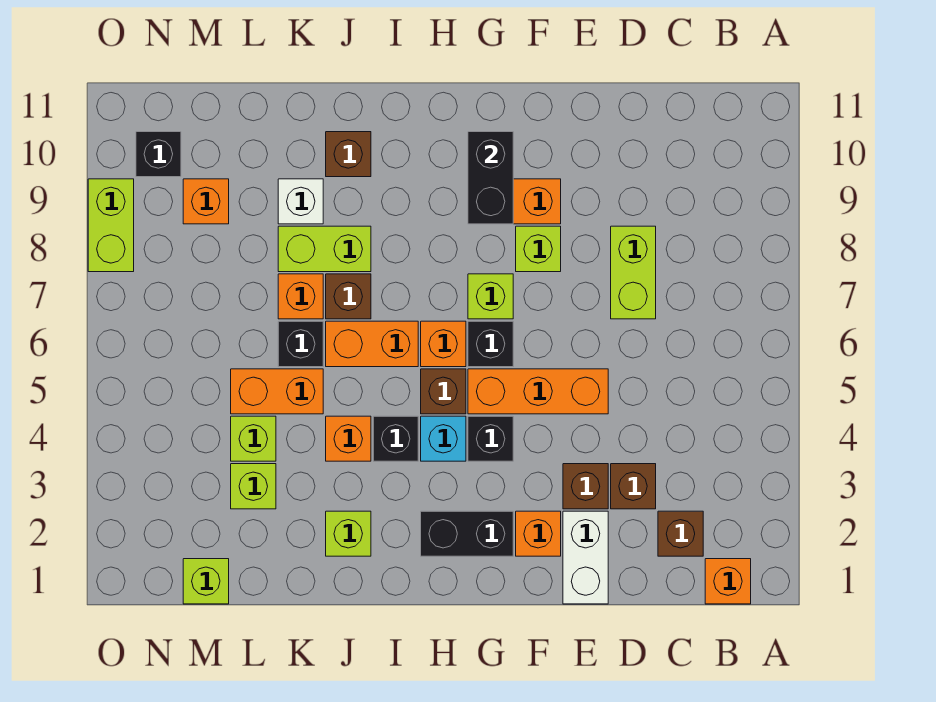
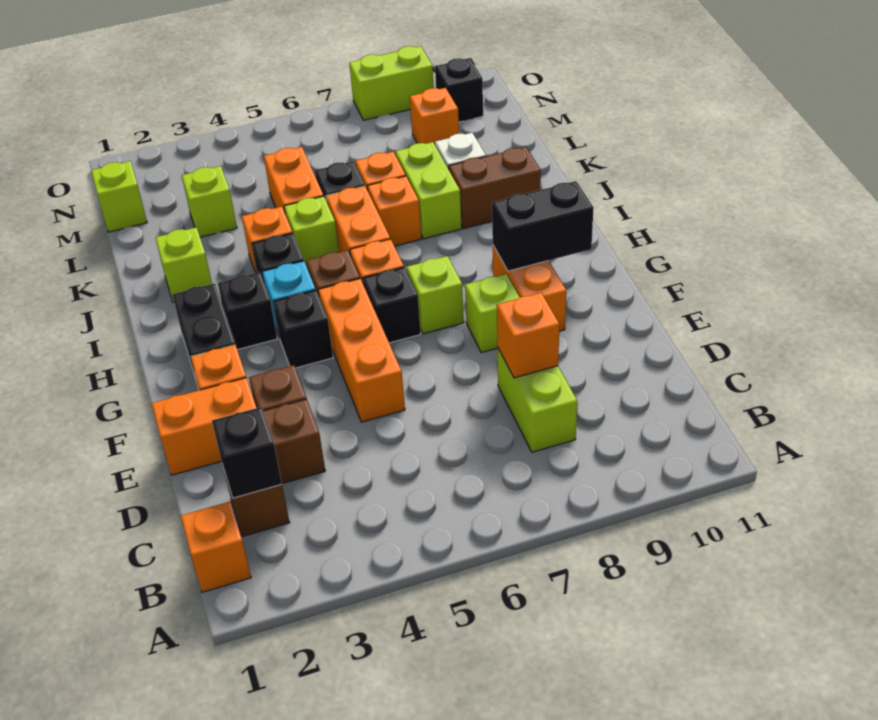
none -> black brick C2 level 2
lime brick D7:D8 level 1 -> lime brick C8:D8 level 1
none -> orange brick D8 level 2
white brick E1:E2 level 1 -> orange brick E1:E2 level 1
none -> black brick H3 level 1
brown brick J7 level 1 -> orange brick J7 level 1
brown brick J10 level 1 -> brown brick J9:J10 level 1
lime brick L4 level 1 -> lime brick J5 level 1

